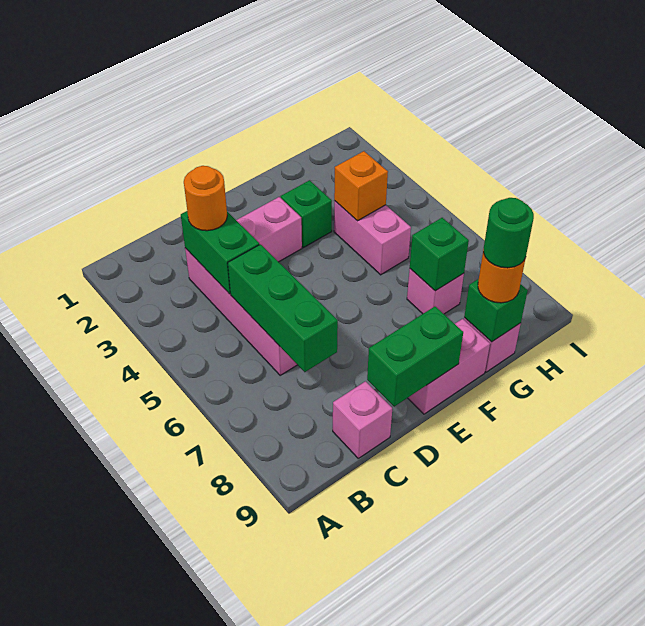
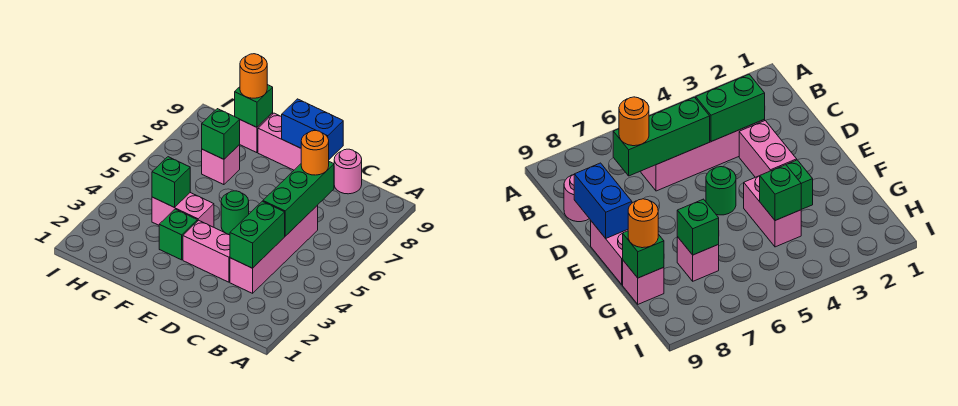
orange round brick C3 level 3 -> orange round brick C7 level 3
pink brick C9 level 1 -> pink round brick C9 level 1
green brick D9:E9 level 2 -> blue brick D9:E9 level 2
pink brick G4:G5 level 1 -> pink brick F4:G4 level 1
orange brick G4 level 2 -> green brick G4 level 2
green round brick G9 level 4 -> green round brick E5 level 1

